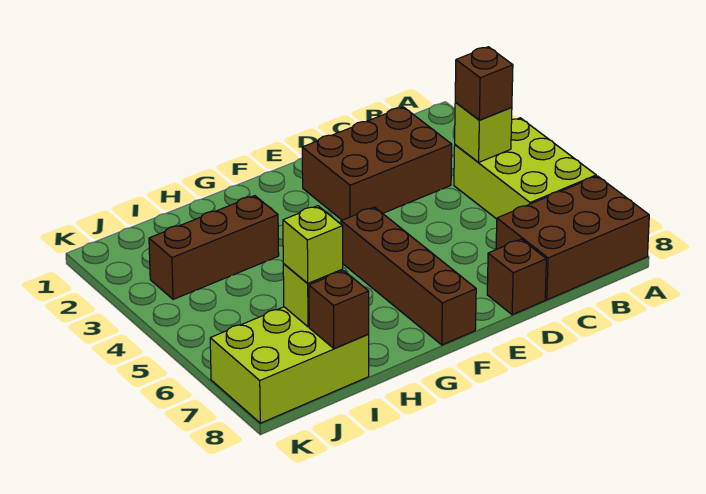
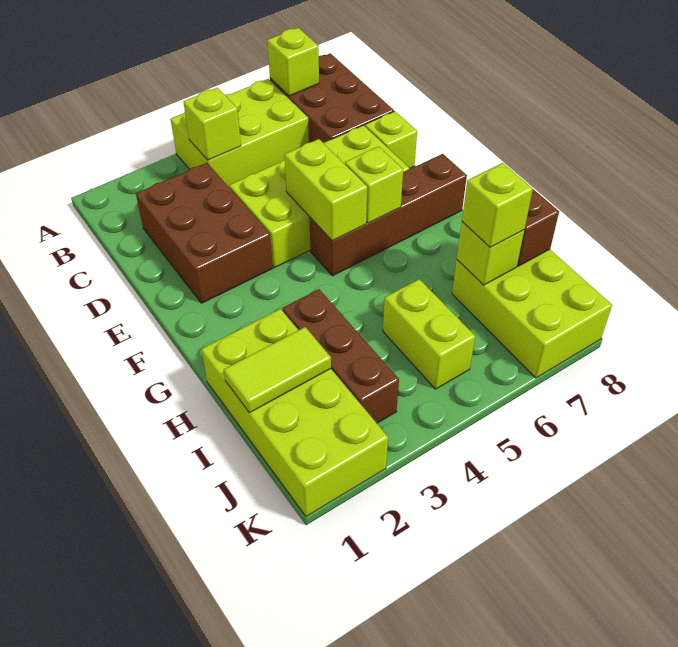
none -> lime brick A7 level 2
brown brick B4 level 3 -> none
none -> lime brick D4:E7 level 1
brown brick D8 level 1 -> lime brick D8 level 1
none -> lime brick E5:F5 level 2
none -> lime brick F6 level 2
none -> lime brick H1:K2 level 1
none -> lime tile I1:I2 level 2
none -> lime brick I5:J5 level 1

